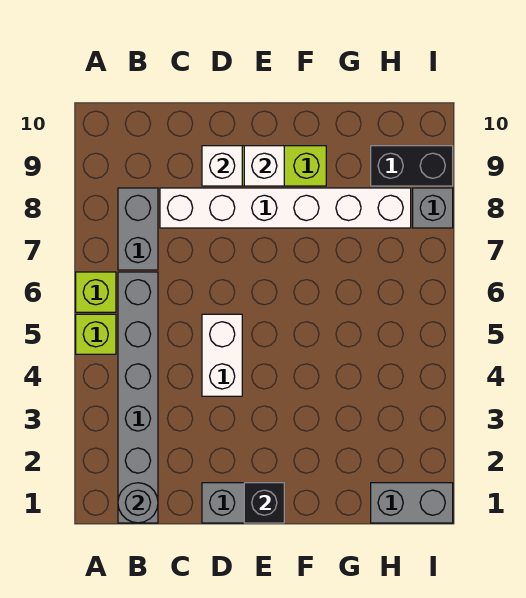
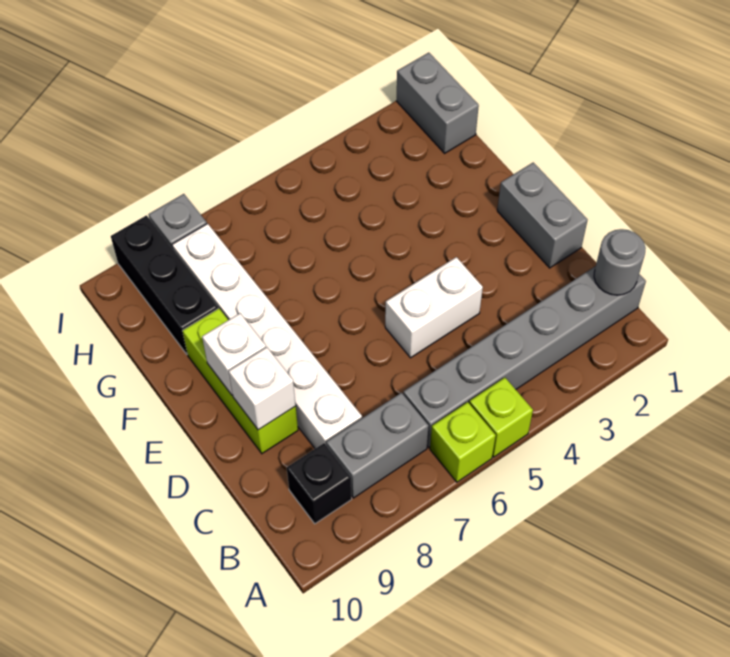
black brick E1 level 2 -> black brick B9 level 1
black brick H9:I9 level 1 -> black brick G9:I9 level 1

